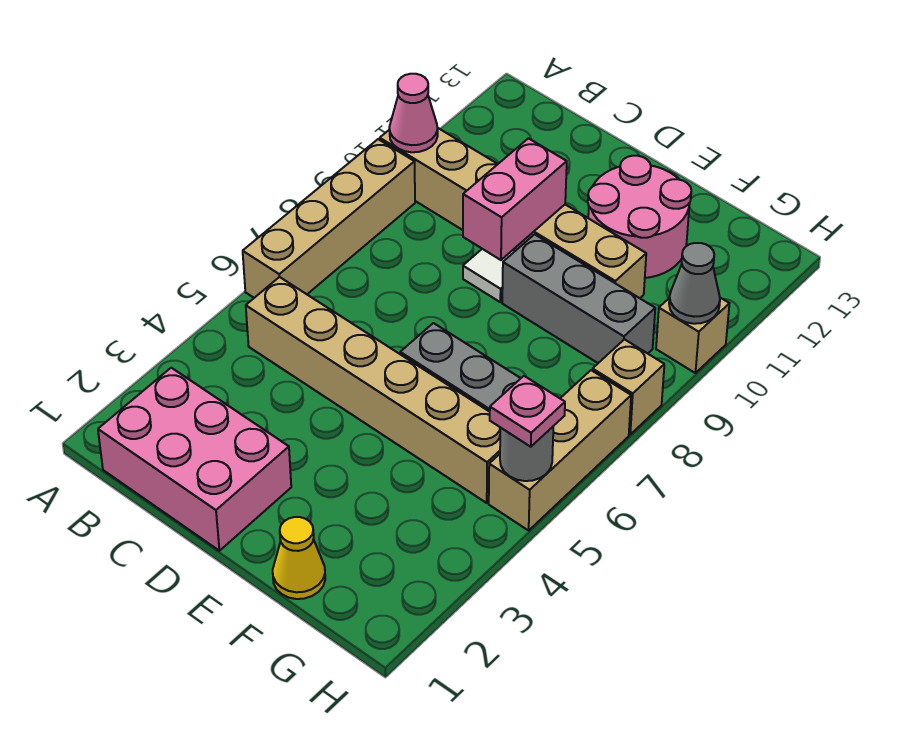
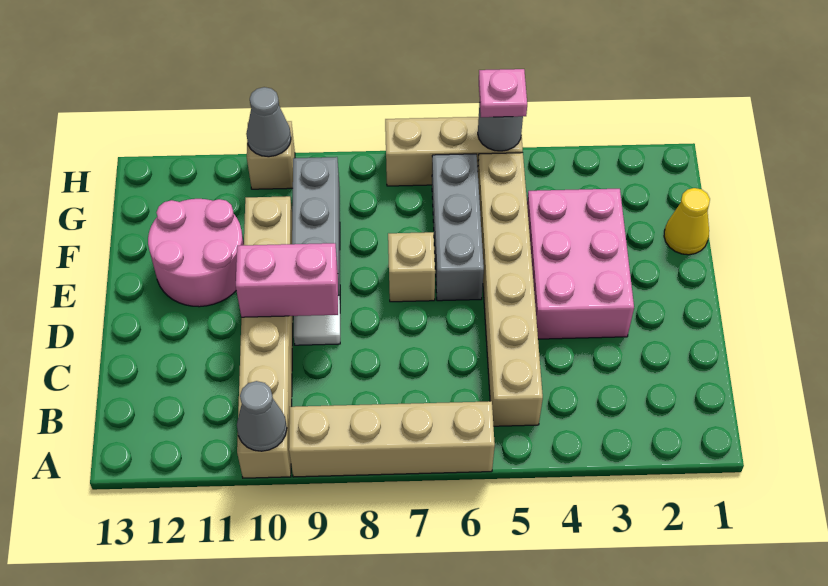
pink cone A10 level 2 -> grey cone A10 level 2
pink brick B1:D2 level 1 -> pink brick D3:F4 level 1
tan brick H8 level 1 -> tan brick E7 level 1

